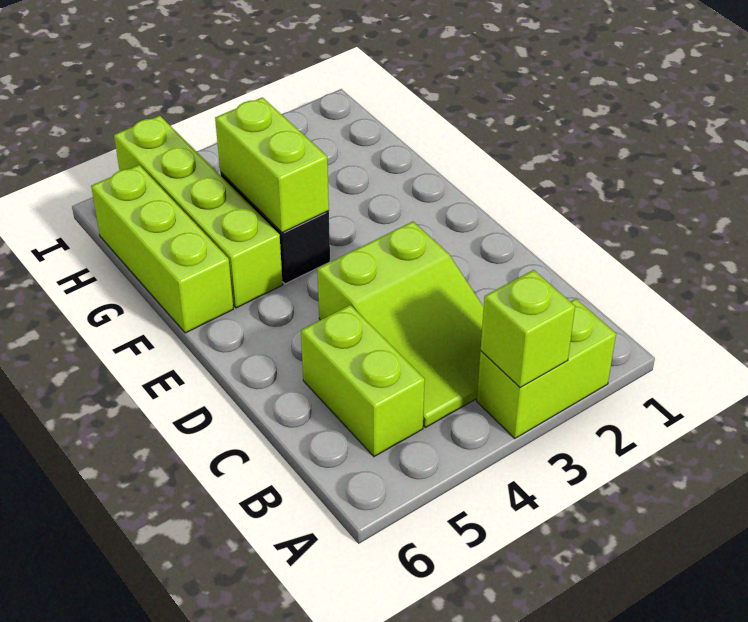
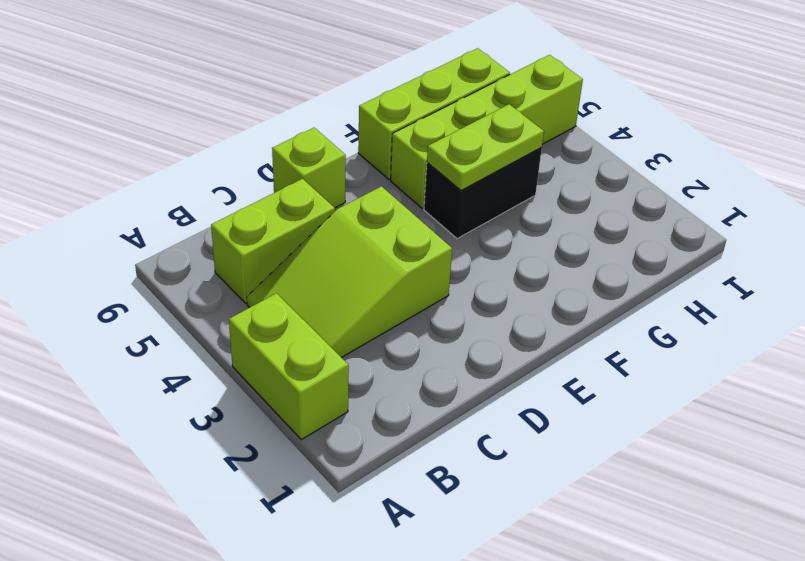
lime brick A3 level 2 -> lime brick D6 level 1
lime brick F4:G4 level 2 -> lime plate F4:G4 level 2

